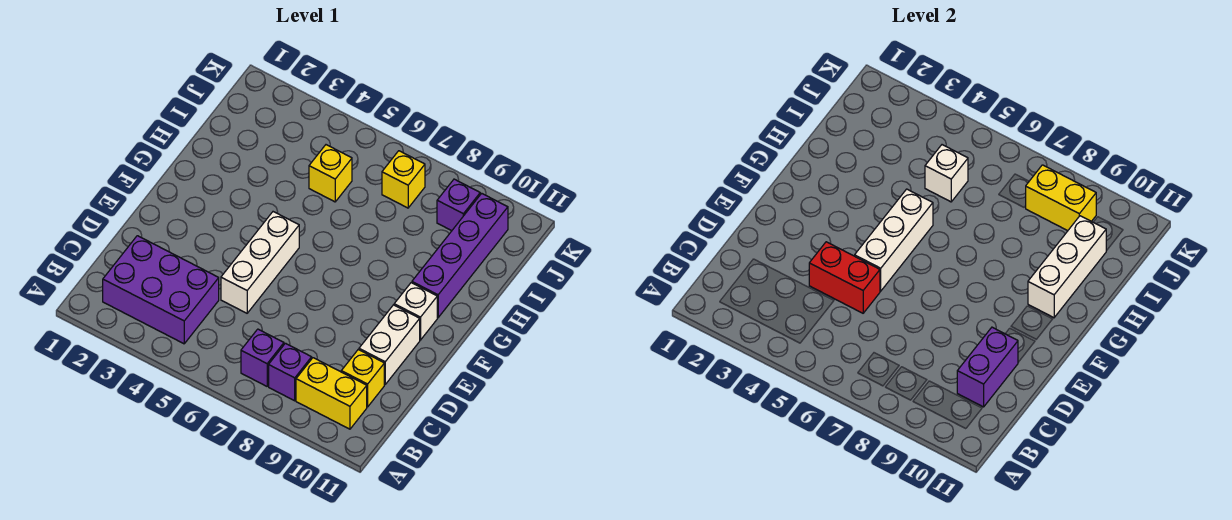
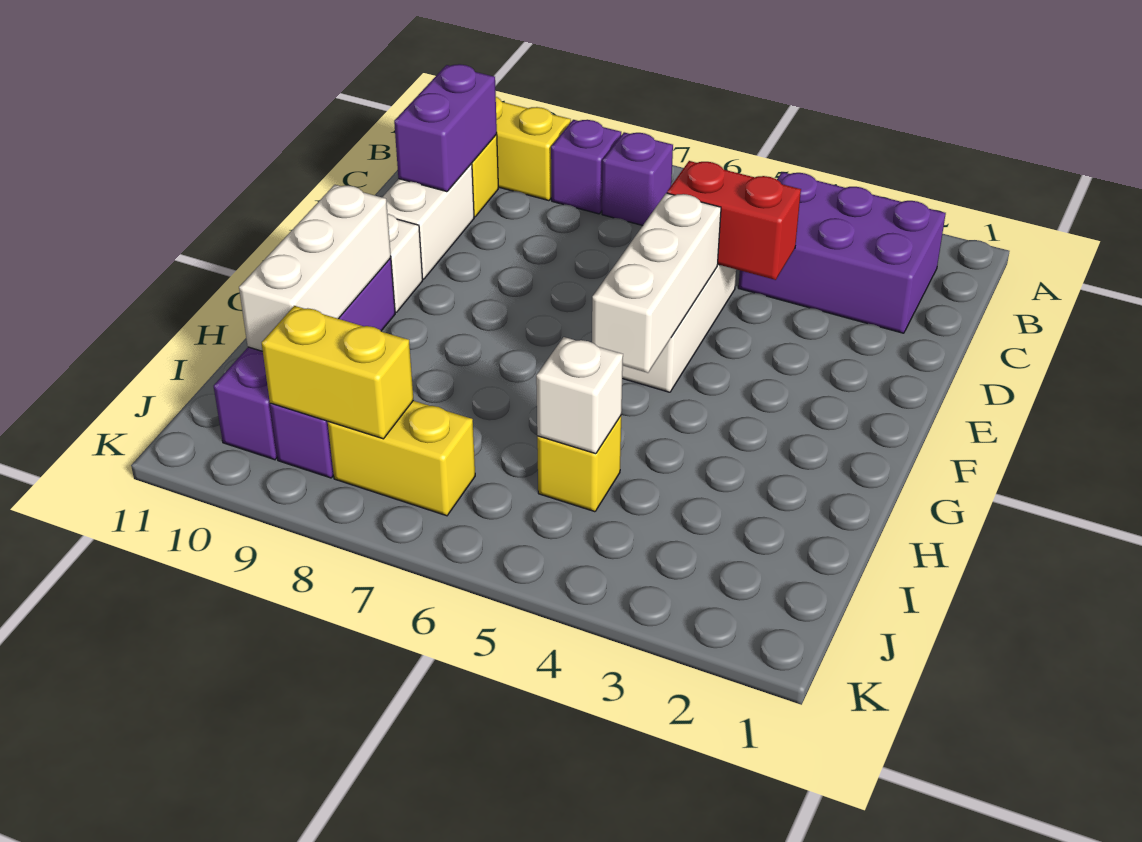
yellow brick J7 level 1 -> yellow brick J7:J8 level 1

